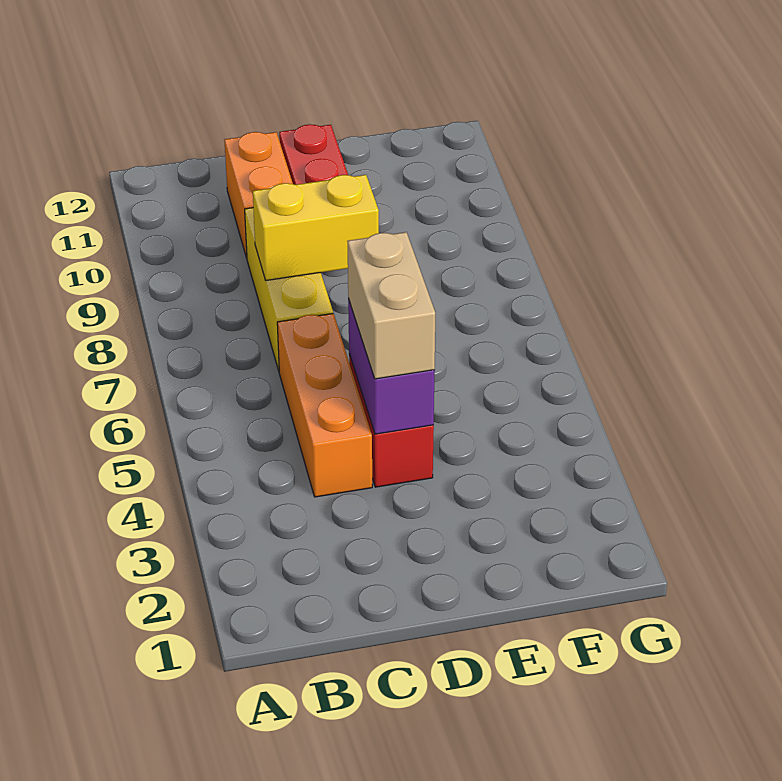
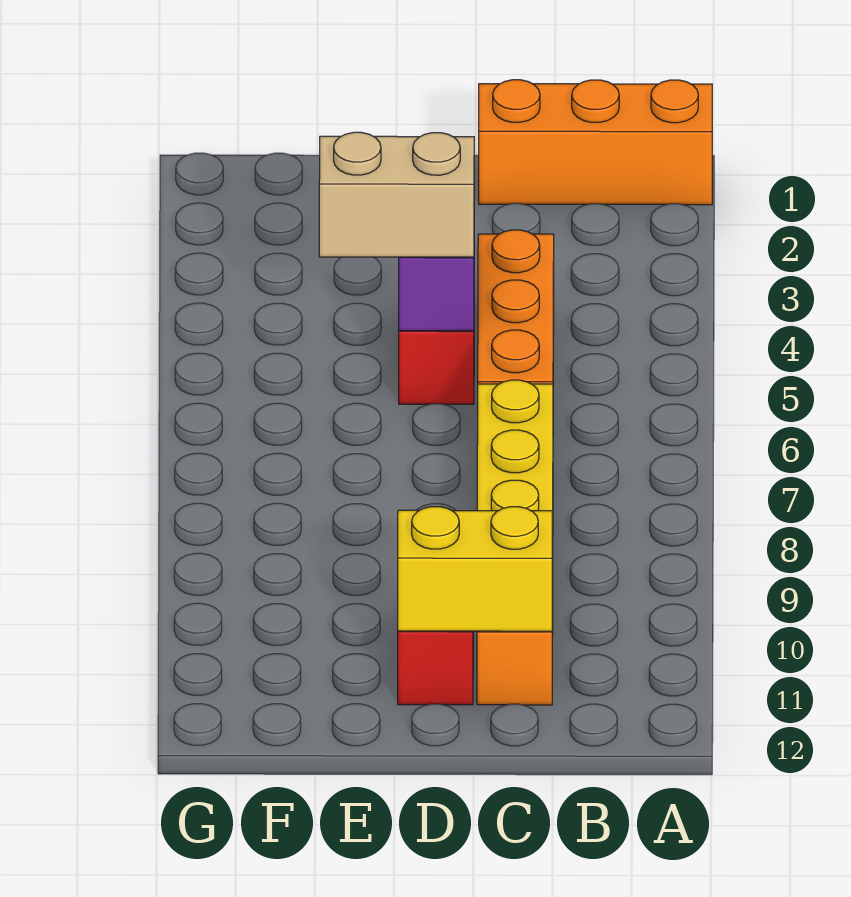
none -> orange brick A1:C1 level 1
yellow brick C8:D8 level 2 -> yellow brick C11:D11 level 2
tan brick D4:D5 level 3 -> tan brick D5:E5 level 3

